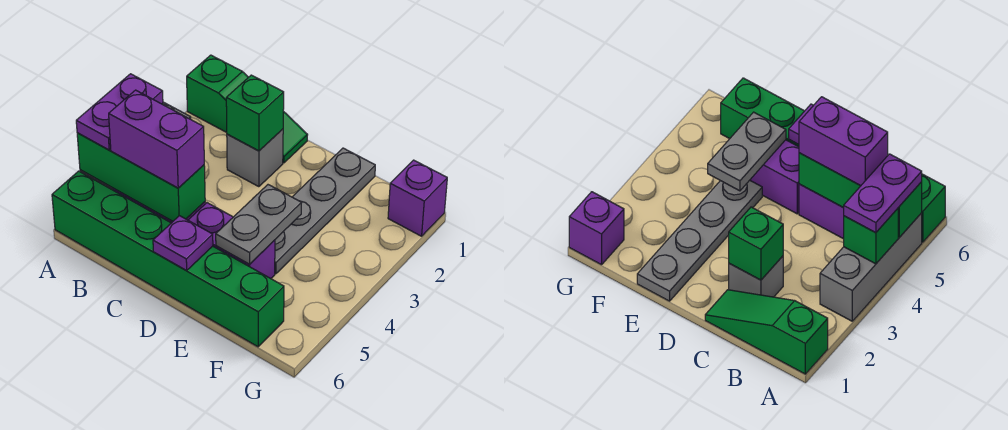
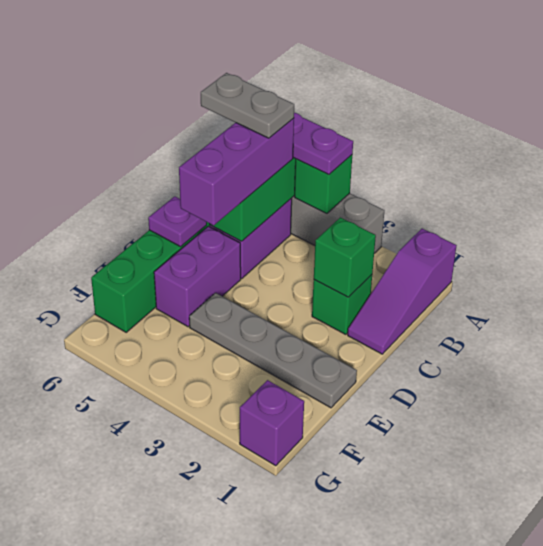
green slope A1:C1 level 1 top A -> purple slope A1:C1 level 1 top A
purple brick B5:C5 level 3 -> purple brick B5:D5 level 3
grey brick C2 level 1 -> green brick C2 level 1
grey plate E4:E5 level 2 -> grey plate B5:B6 level 4

